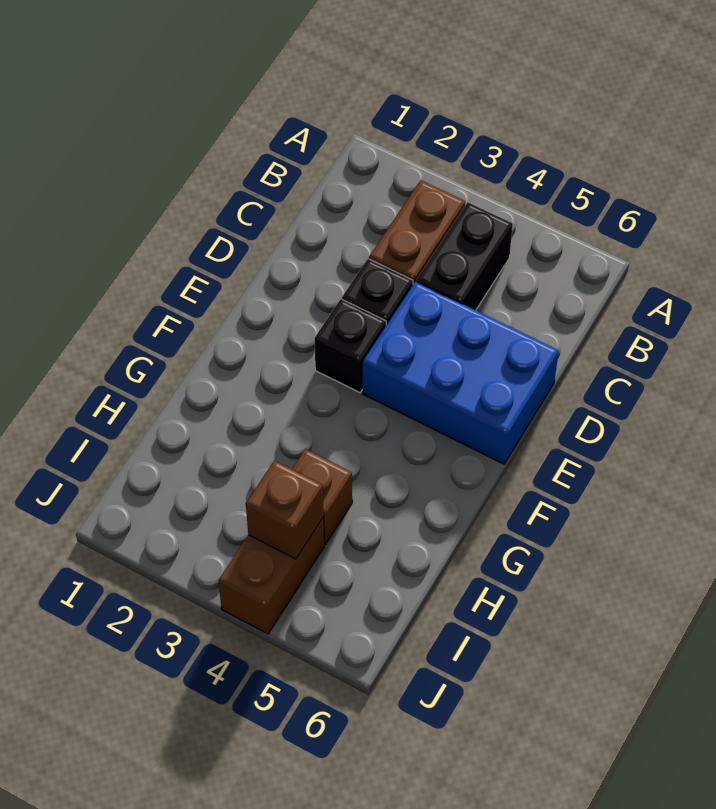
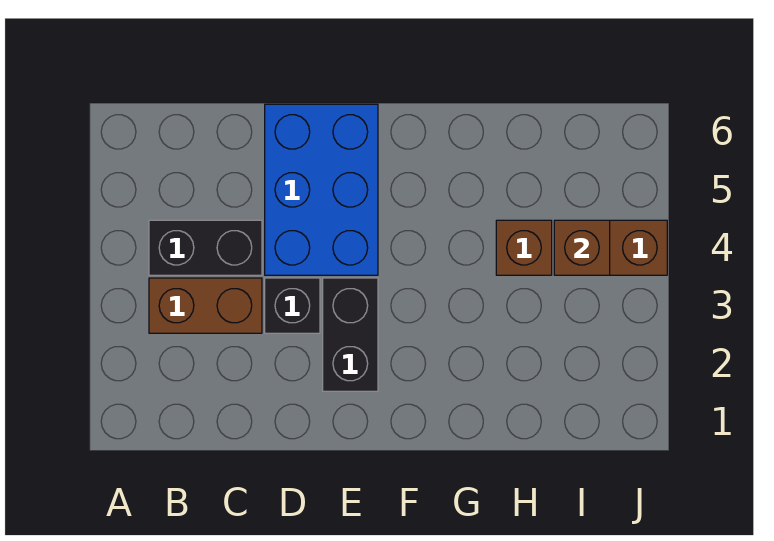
black brick E3 level 1 -> black brick E2:E3 level 1

